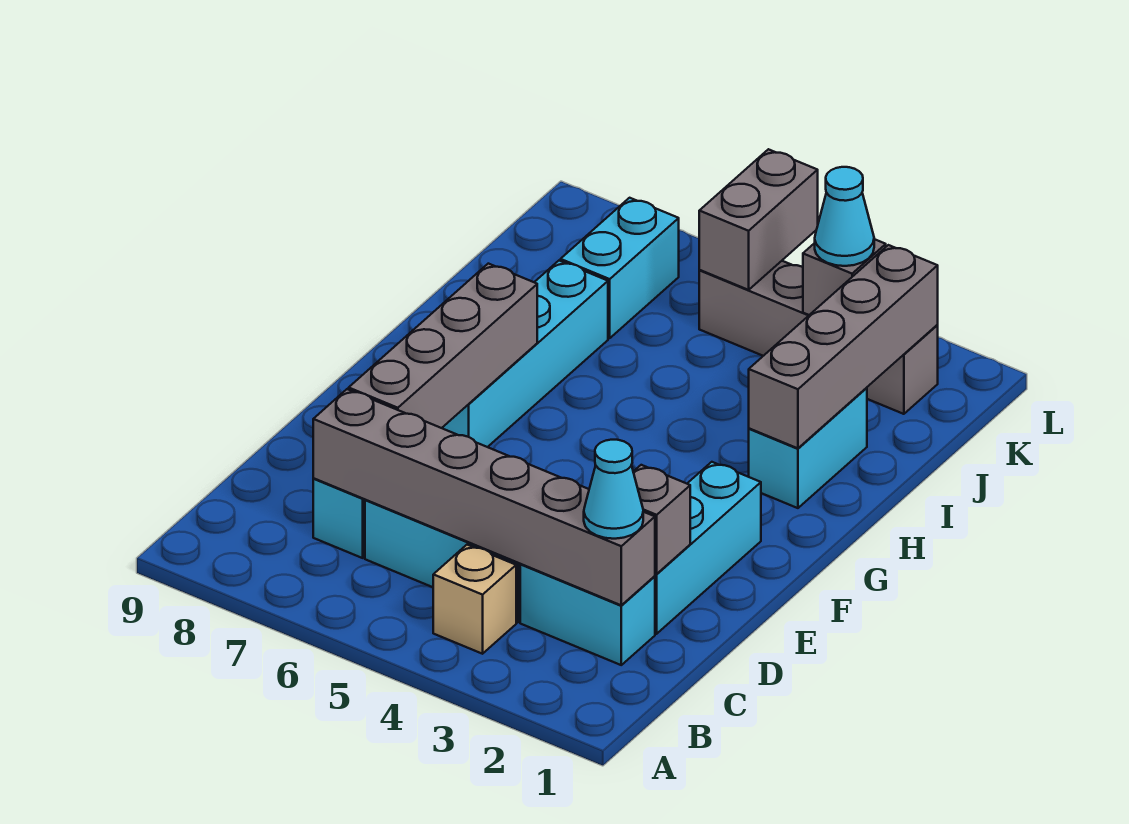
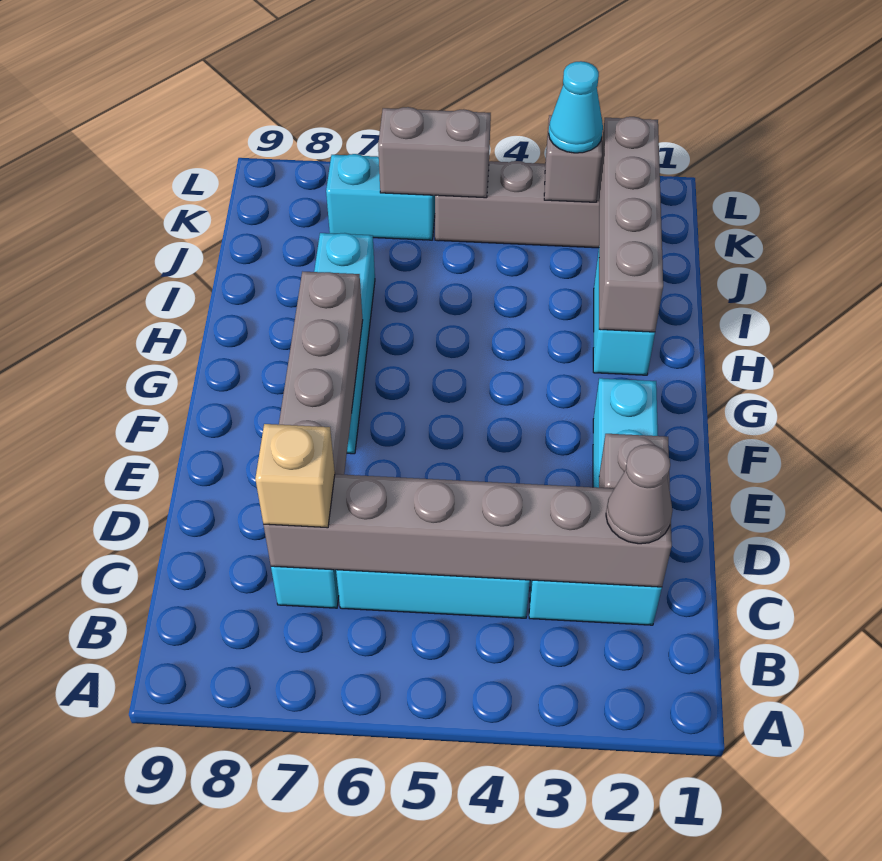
tan brick B4 level 1 -> tan brick C7 level 3
cyan cone C2 level 3 -> grey cone C2 level 3
cyan brick J7:K7 level 1 -> cyan brick K6:K7 level 1
grey brick K5:L5 level 2 -> grey brick K5:K6 level 2

